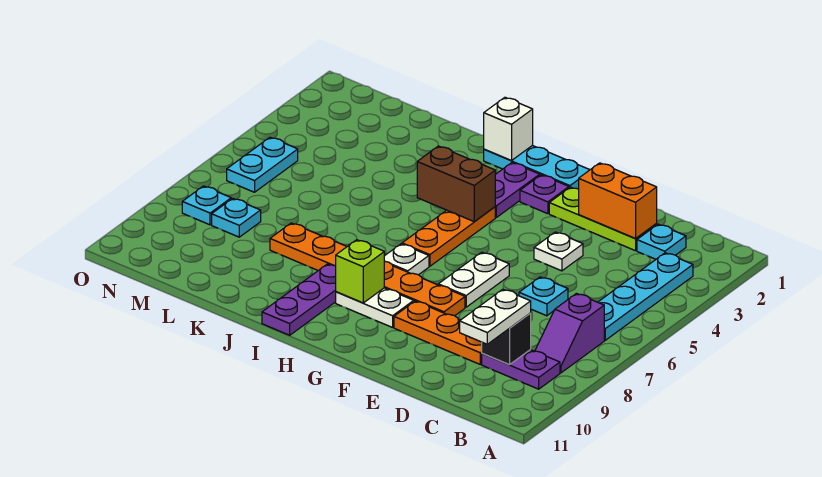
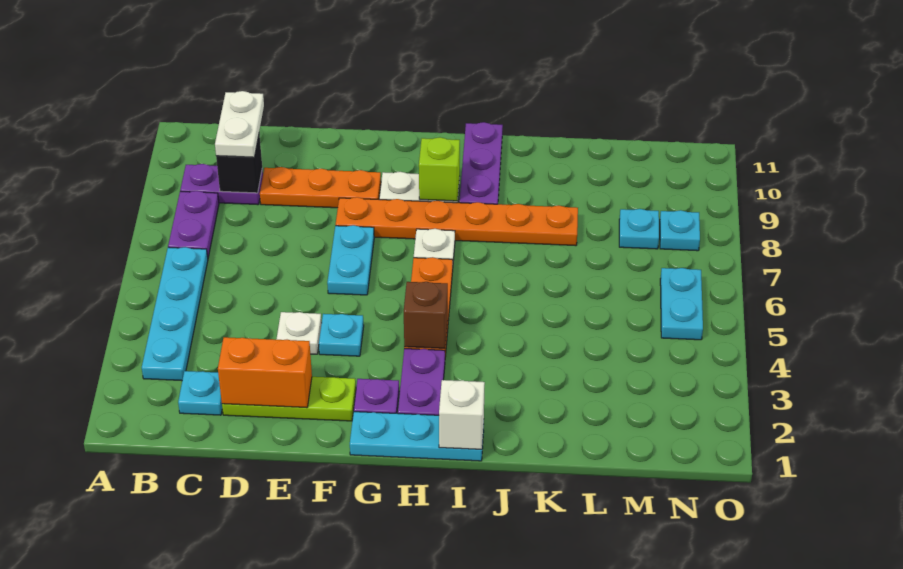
purple slope B7:B8 level 1 top 7 -> purple plate B7:B8 level 1
cyan plate D6 level 1 -> cyan plate F4 level 1
white plate F6:F7 level 1 -> cyan plate F6:F7 level 1
brown brick H4:I4 level 2 -> brown brick H4 level 2

